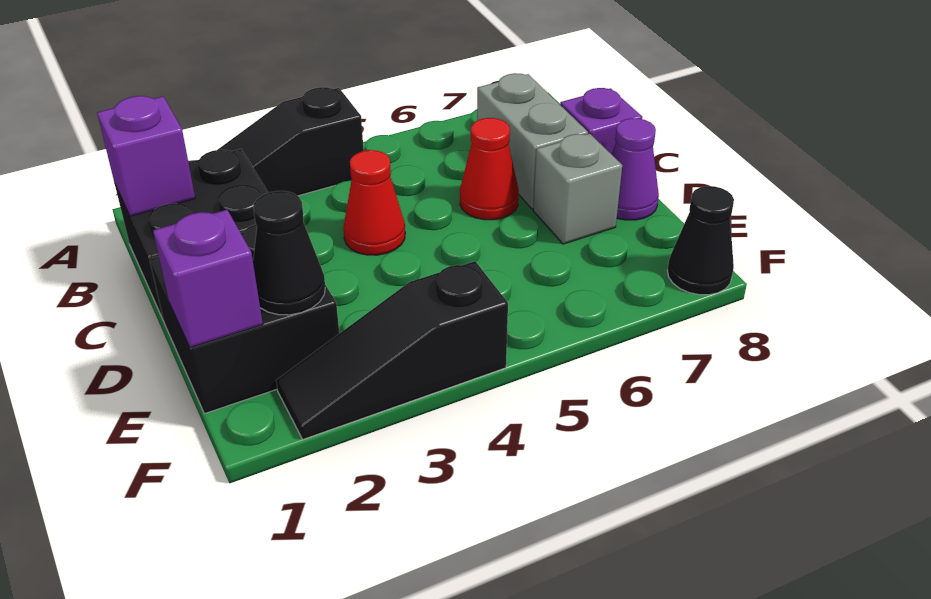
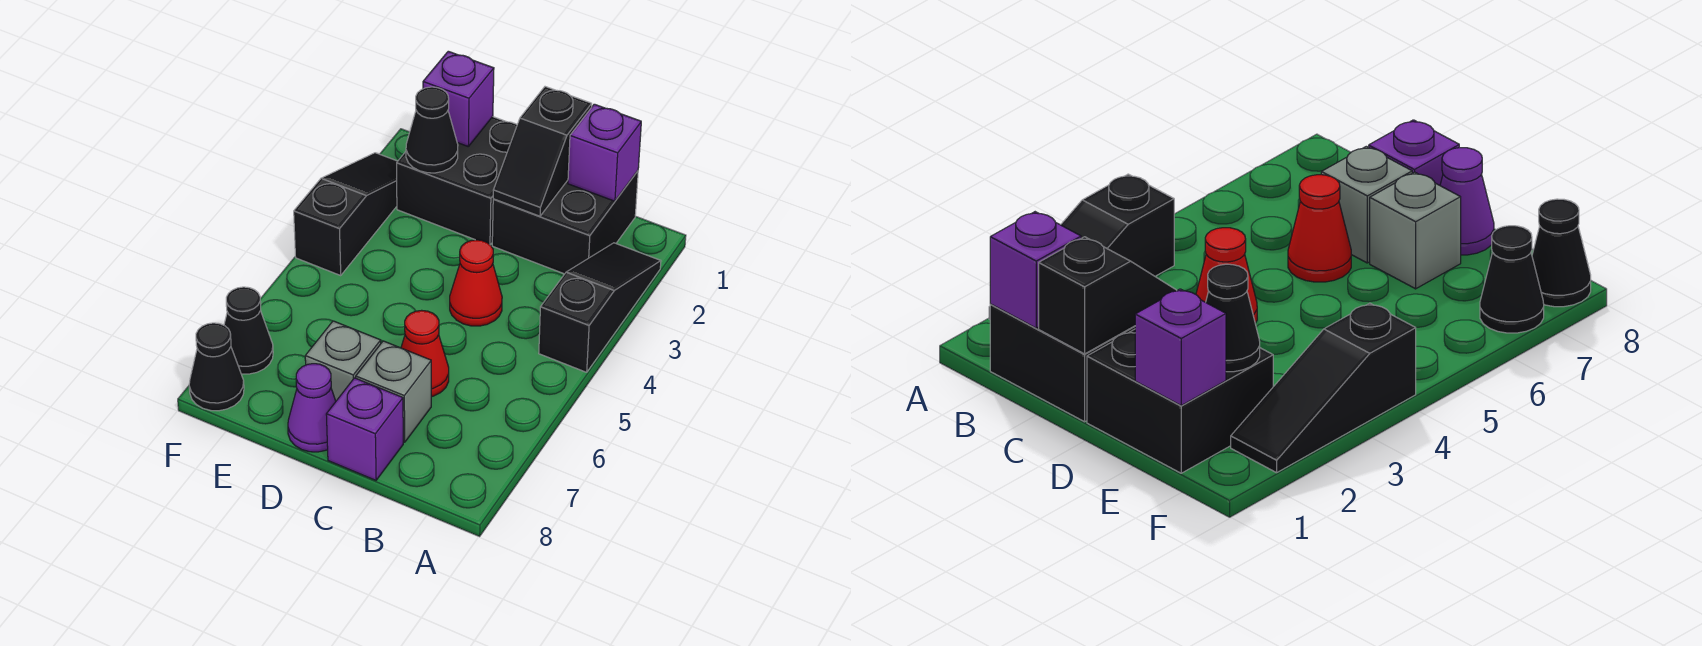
grey brick B7:C7 level 1 -> grey brick C7 level 1
none -> black slope C1:C2 level 2 top 1
none -> black cone F7 level 1

